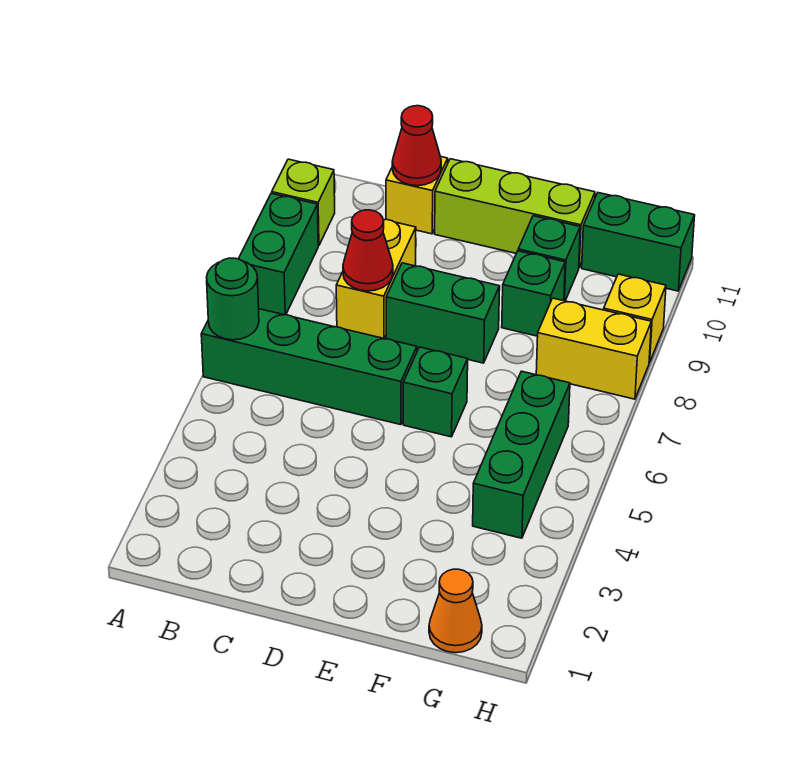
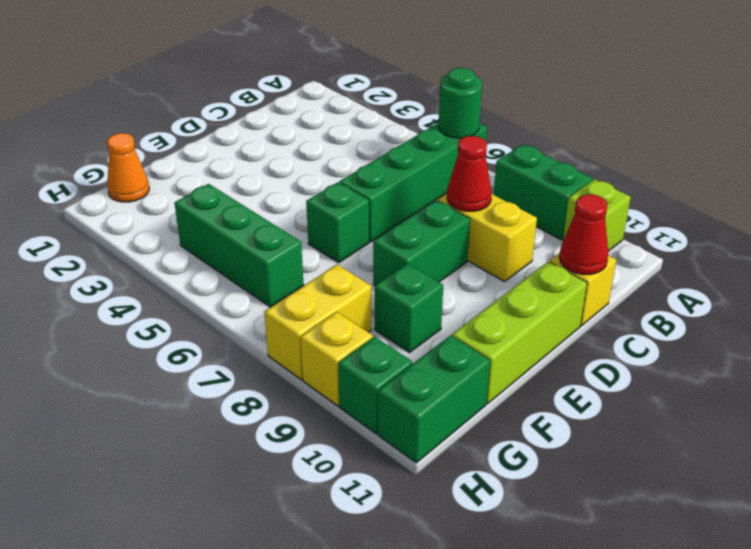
green brick F10 level 1 -> green brick H10 level 1

